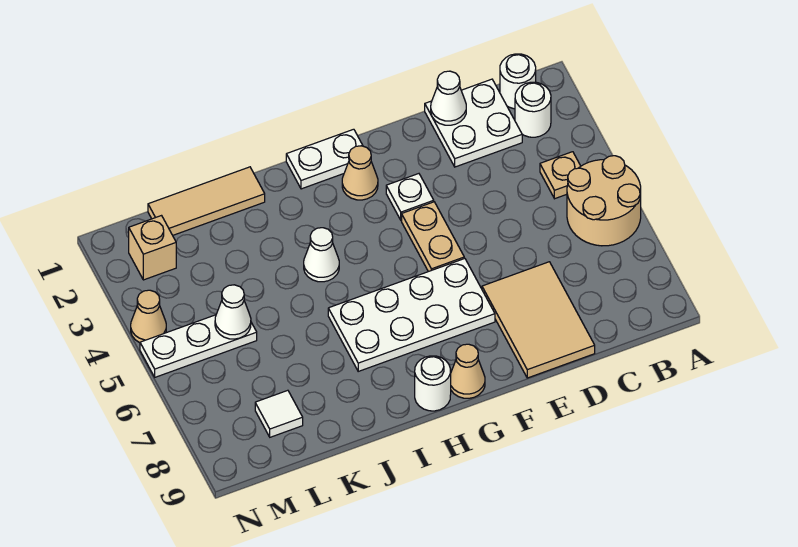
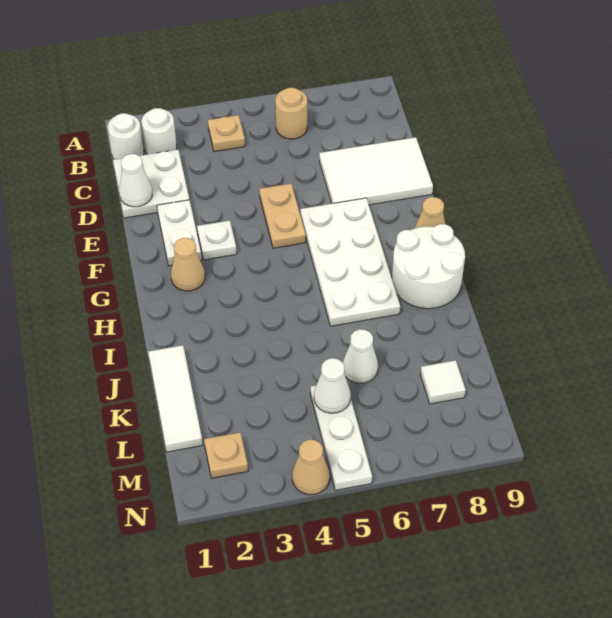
tan round brick A5:B6 level 1 -> tan round brick B6 level 1
tan tile D7:E9 level 1 -> white tile D7:E9 level 1
tan plate F4:F5 level 1 -> tan plate E5:F5 level 1
white plate G1:H1 level 1 -> white plate E2:F2 level 1
white round brick H9 level 1 -> white round brick H8:I9 level 1
white cone I4 level 1 -> white cone K6 level 1
tan tile J1:L1 level 1 -> white tile J1:L1 level 1
tan brick M2 level 1 -> tan plate M2 level 1

